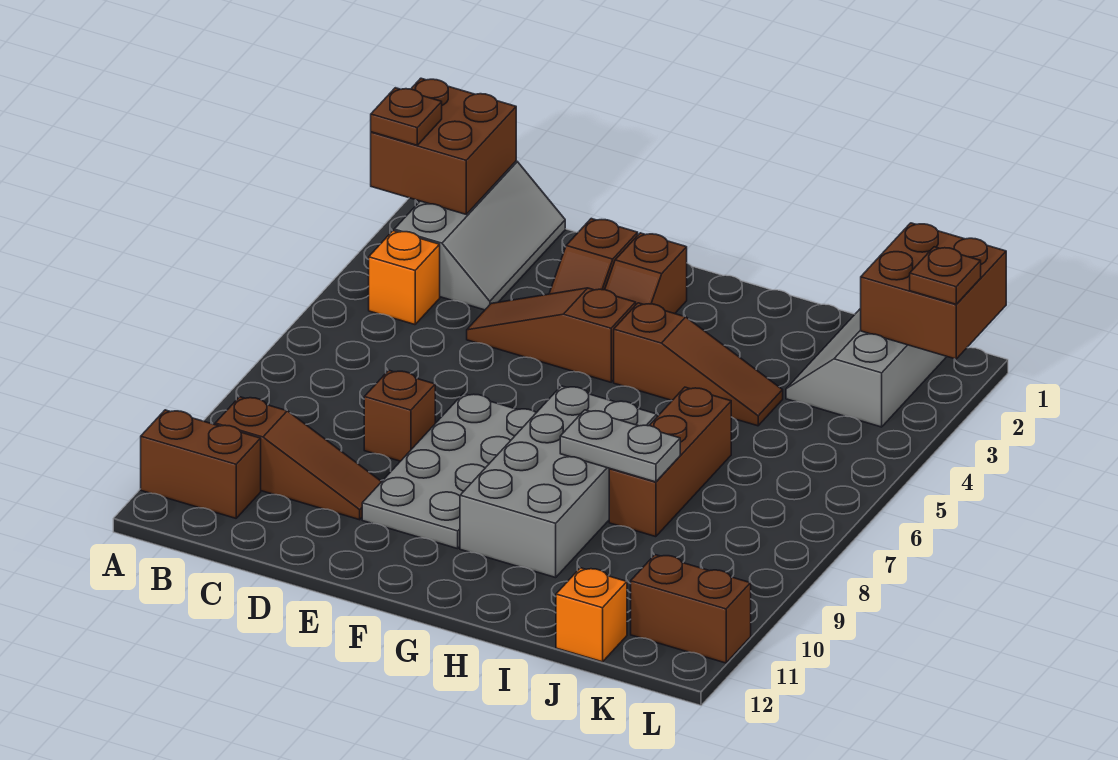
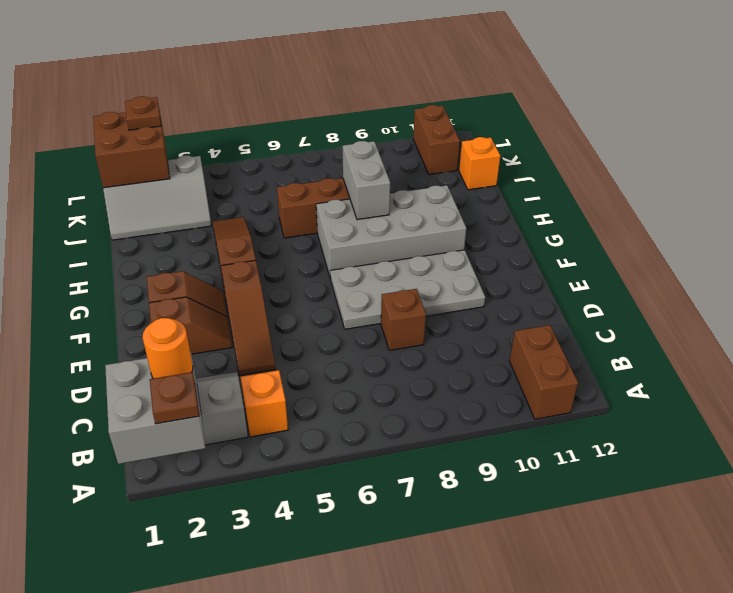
brown brick A1:B2 level 2 -> grey brick A1:B2 level 2
none -> orange round brick B2 level 3
brown slope B10:D10 level 1 top B -> none
grey plate H8:I8 level 2 -> grey brick H8:I8 level 2

